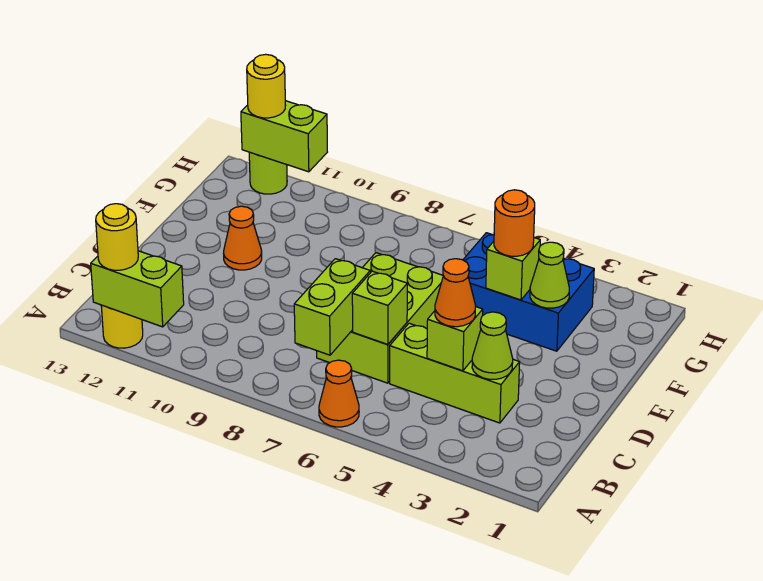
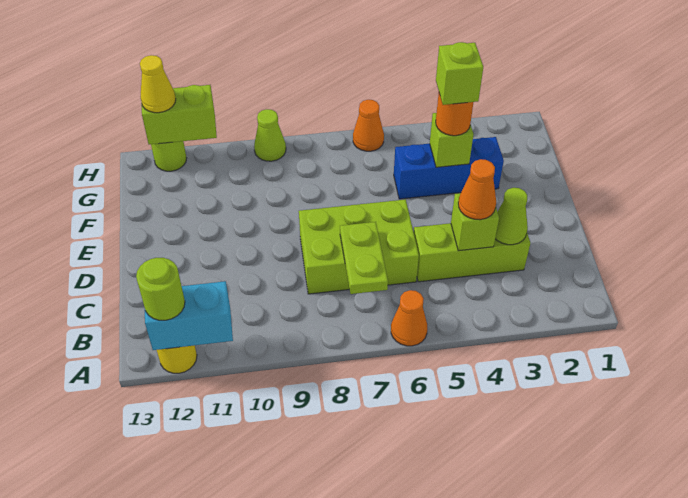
lime brick A11:A12 level 2 -> cyan brick A11:A12 level 2
yellow round brick A12 level 3 -> lime round brick A12 level 3
lime brick B7:C7 level 2 -> lime plate B7:C7 level 2
lime brick C6:E7 level 1 -> lime brick C6:D8 level 1
lime brick C6 level 2 -> lime brick F4 level 4
orange cone E11 level 1 -> orange cone H6 level 1
blue brick F3:G5 level 1 -> blue brick F3:F5 level 1
lime cone F3 level 2 -> lime cone H9 level 1
yellow round brick H12 level 3 -> yellow cone H12 level 3

